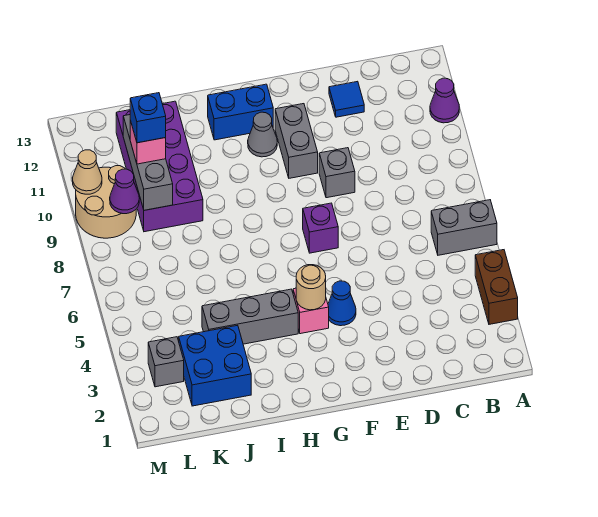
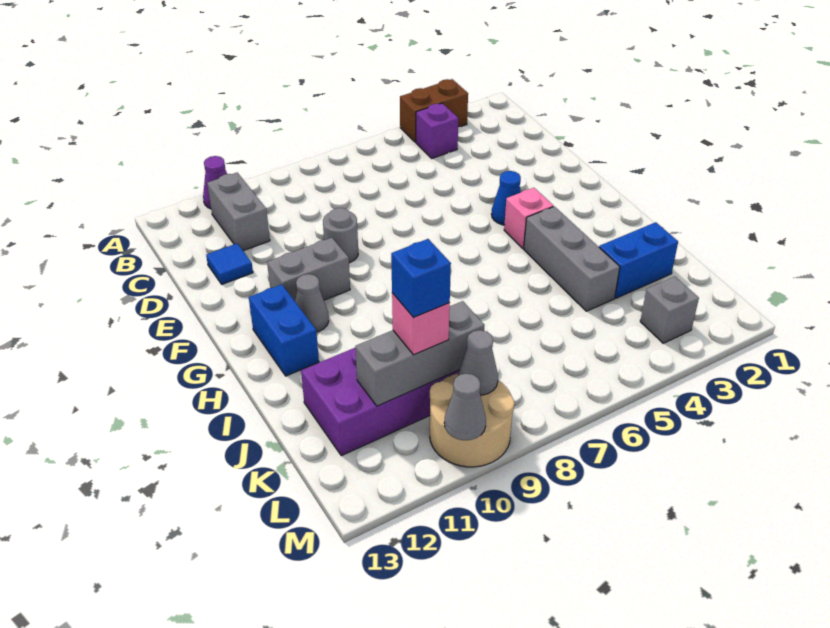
grey brick A6:B6 level 1 -> grey brick B11:C11 level 1
grey brick E9 level 1 -> grey round brick E9 level 1
purple brick F7 level 1 -> purple brick B4 level 1
tan round brick G4 level 2 -> none
blue brick J2:K3 level 1 -> blue brick J2:J3 level 1
purple cone L9 level 2 -> grey cone L9 level 2
tan cone M10 level 2 -> grey cone M10 level 2

